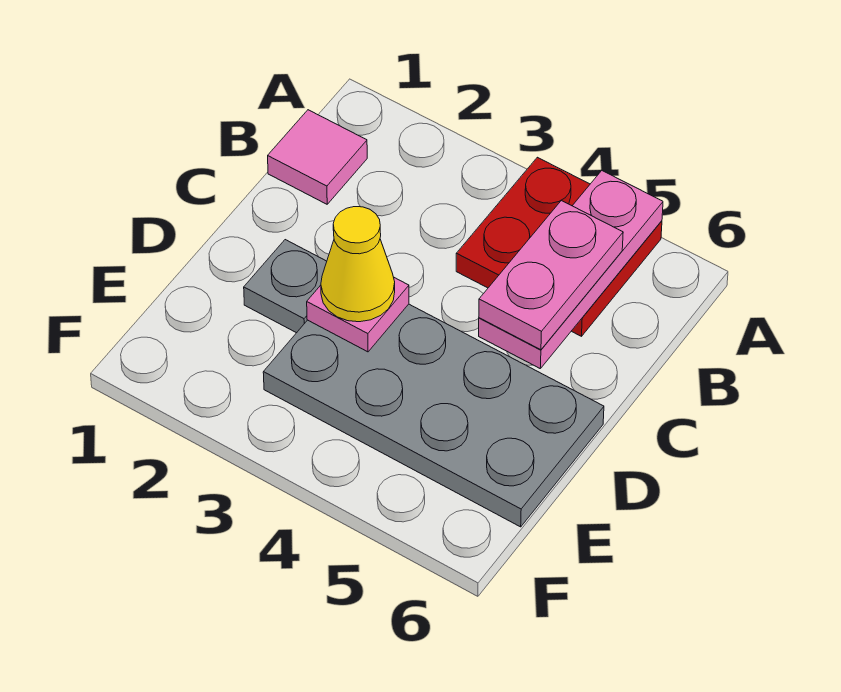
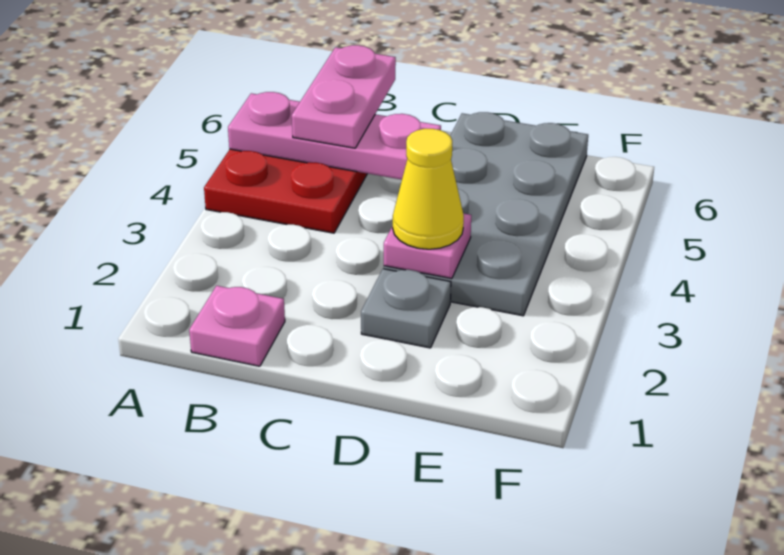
pink tile B1 level 1 -> pink plate B1 level 1
pink plate B5:C5 level 3 -> pink plate B5:B6 level 3

